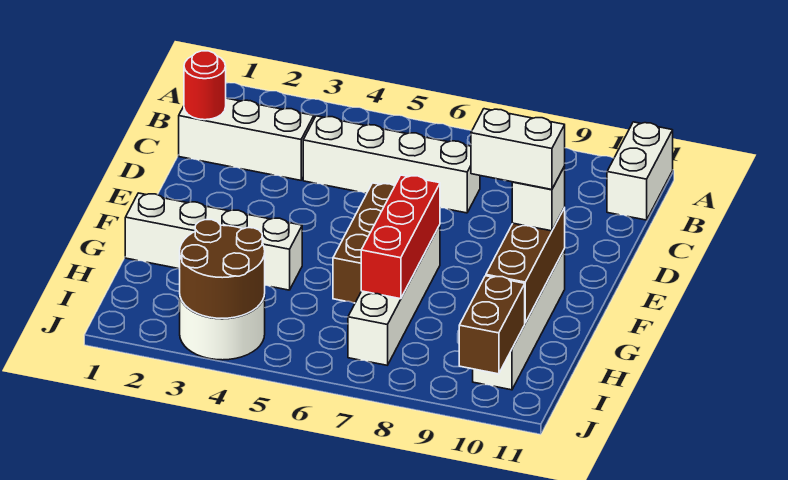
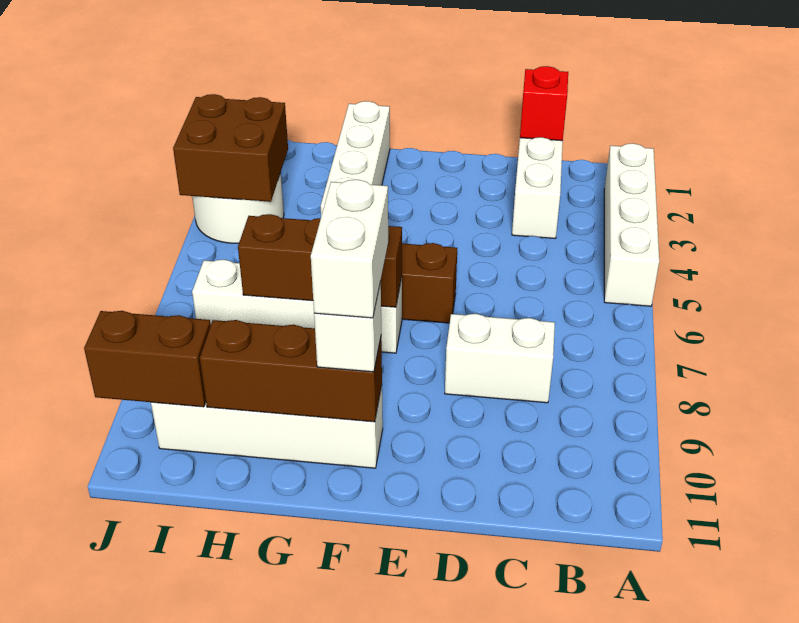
white brick A11:B11 level 1 -> white brick C8:D8 level 1
red round brick C1 level 2 -> red brick C1 level 2
white brick C4:C7 level 1 -> white brick A2:A5 level 1
red brick F7:H7 level 2 -> brown brick F7:H7 level 2
brown round brick I3:J4 level 2 -> brown brick I3:J4 level 2

